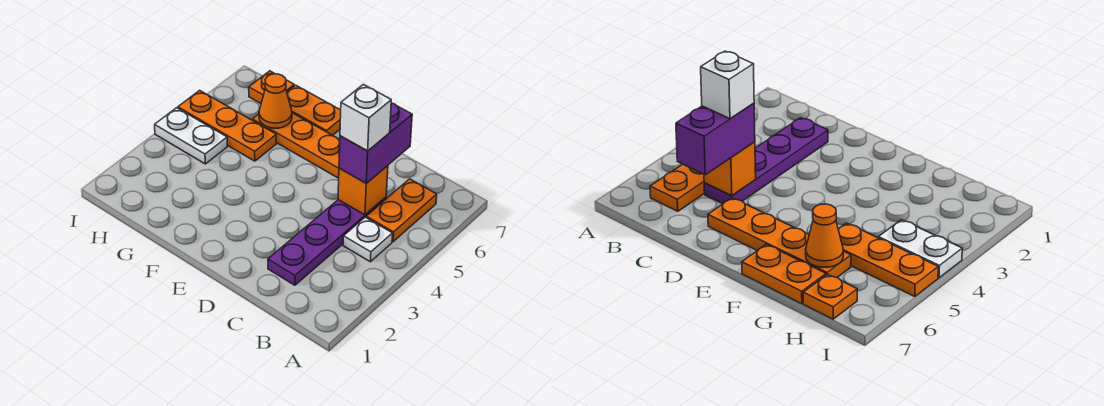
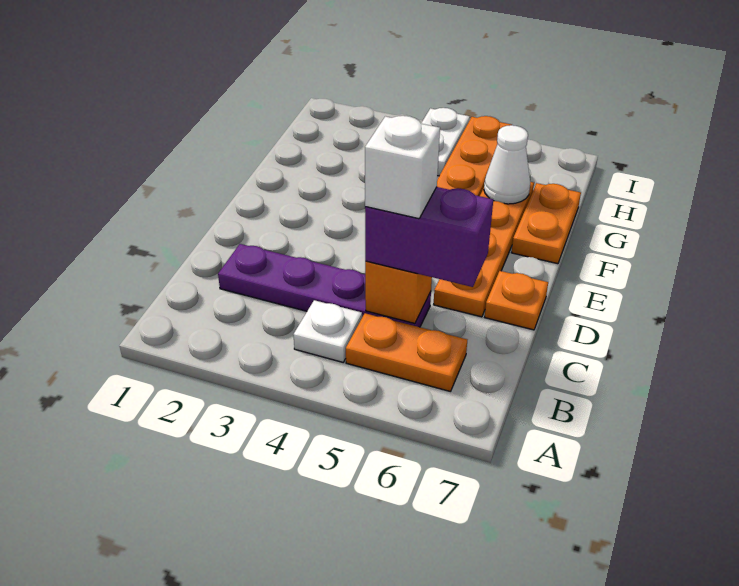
orange cone G6 level 2 -> white cone G6 level 2
orange plate H7 level 1 -> orange plate D7 level 1

